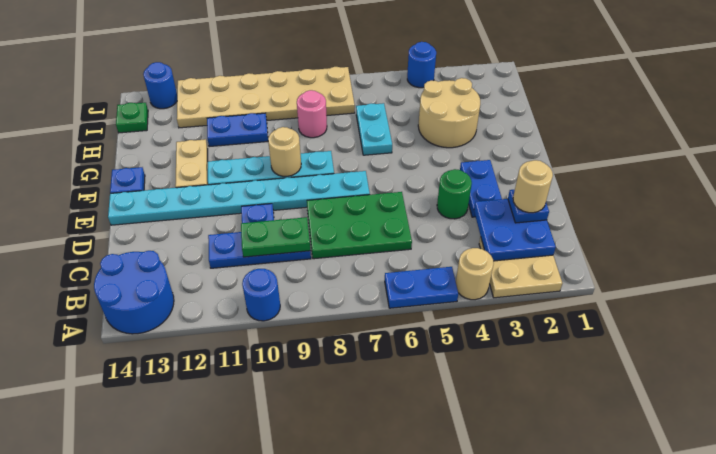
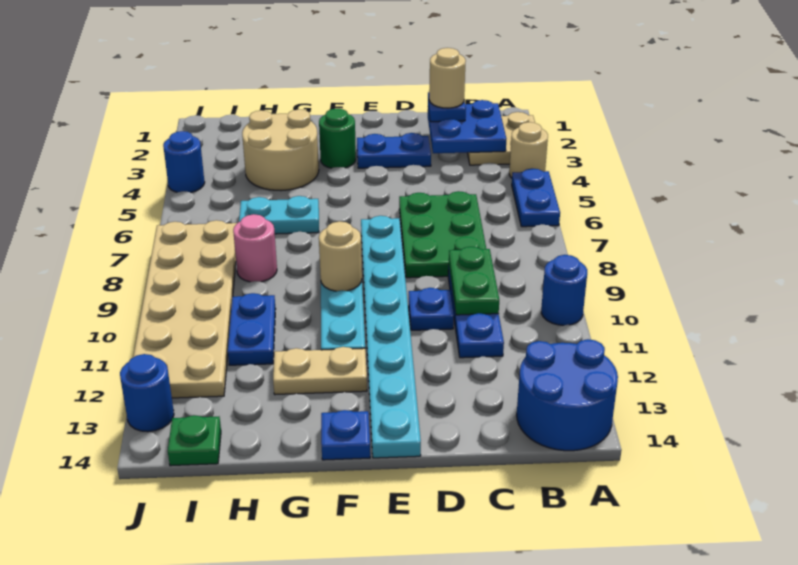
green round brick D4 level 1 -> green round brick F3 level 1

